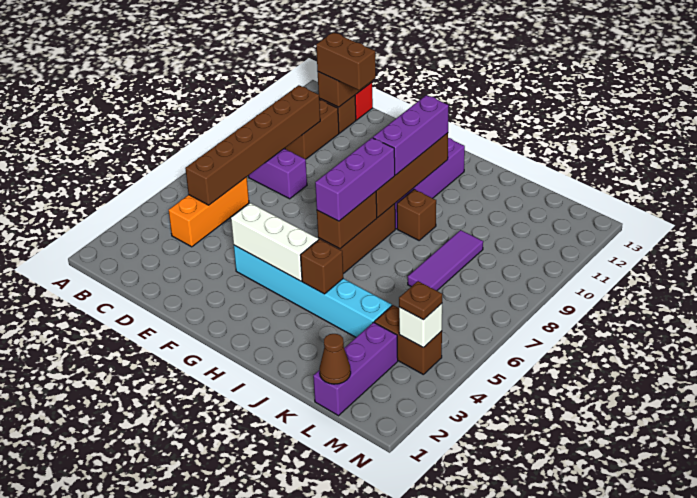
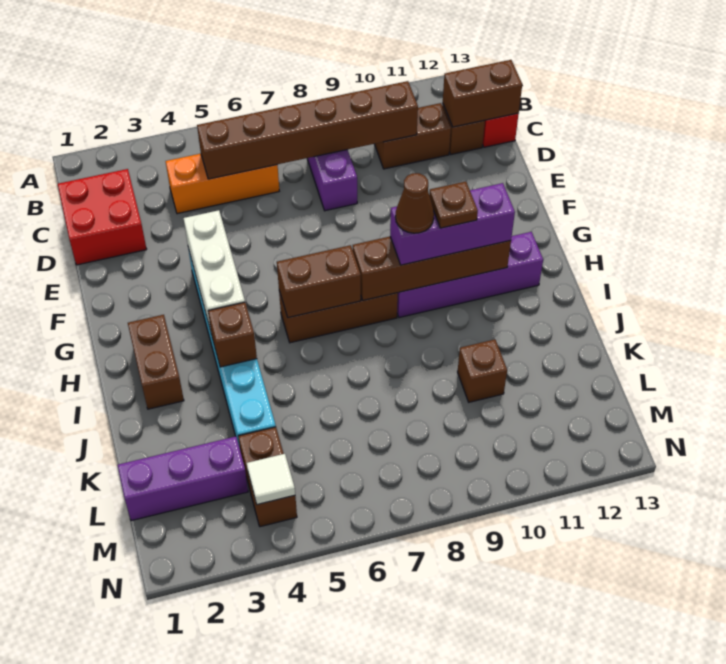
none -> red brick C1:D2 level 1
brown brick C12:D12 level 3 -> brown brick H2:I2 level 1
purple brick H6:H8 level 3 -> none
brown brick I9 level 1 -> brown brick K10 level 1
purple tile K7:K9 level 1 -> none
brown cone L1 level 2 -> brown cone H9 level 4
white brick M4 level 2 -> white tile M4 level 2
brown plate M4 level 3 -> brown plate H10 level 4

